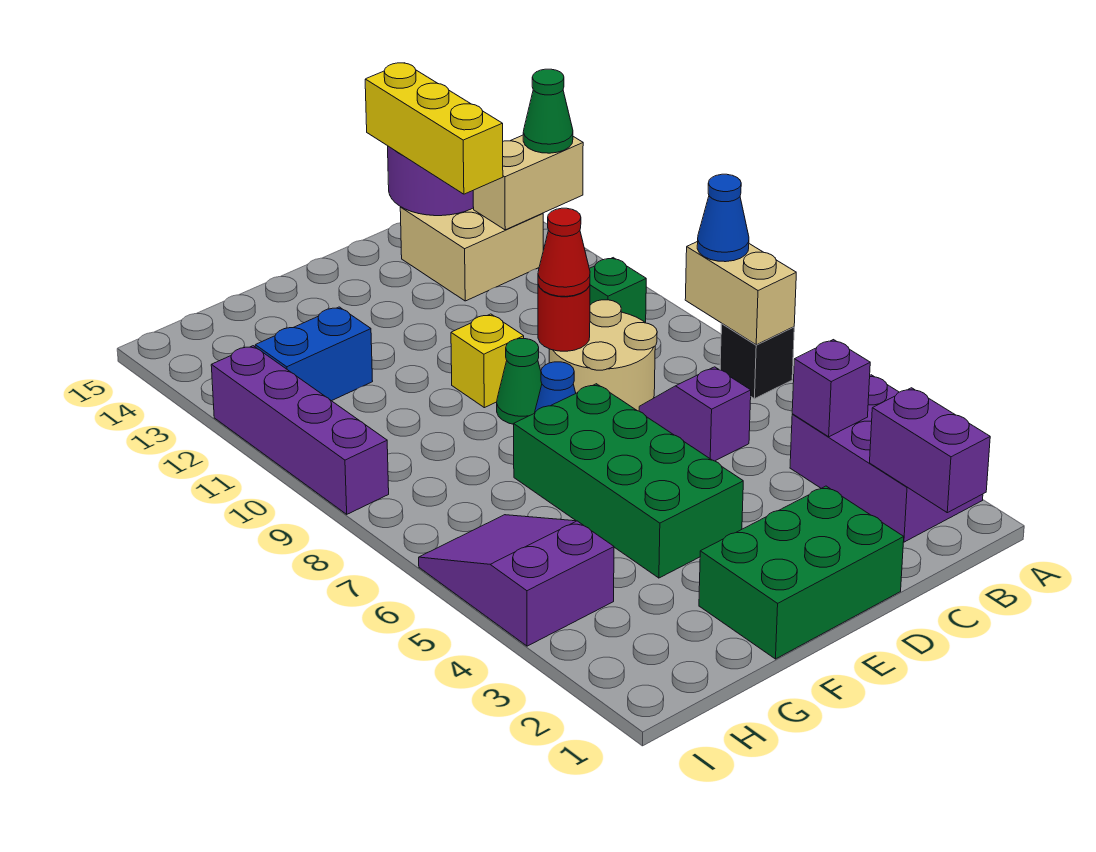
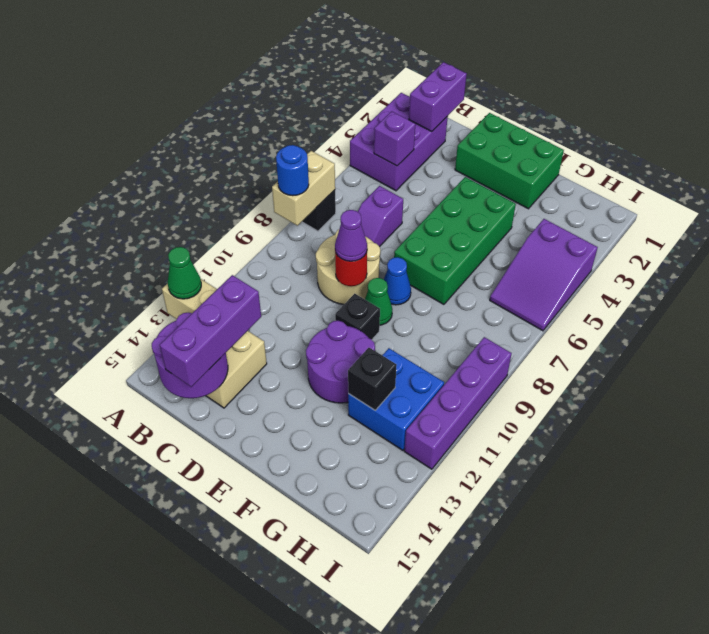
blue cone A8 level 3 -> blue round brick A8 level 3
green brick B10 level 1 -> none
yellow brick C13:C15 level 3 -> purple brick C13:C15 level 3
red cone D9 level 3 -> purple cone D9 level 3
yellow brick E10 level 1 -> black brick E10 level 1
none -> purple round brick E11:F12 level 1
blue brick G12:H12 level 1 -> blue brick G11:H12 level 1
none -> black brick G12 level 2

